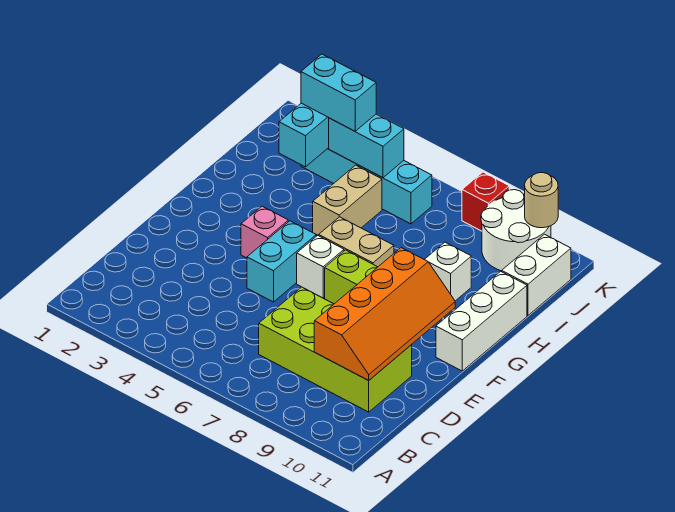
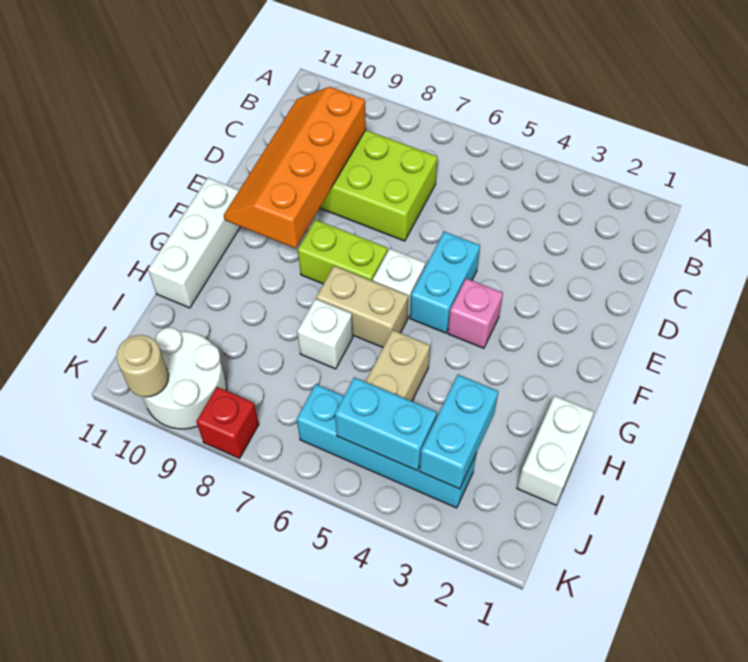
white brick H9 level 1 -> white brick H7 level 1
white brick I11:J11 level 1 -> white brick H1:I1 level 1
cyan brick J3:J4 level 3 -> none

